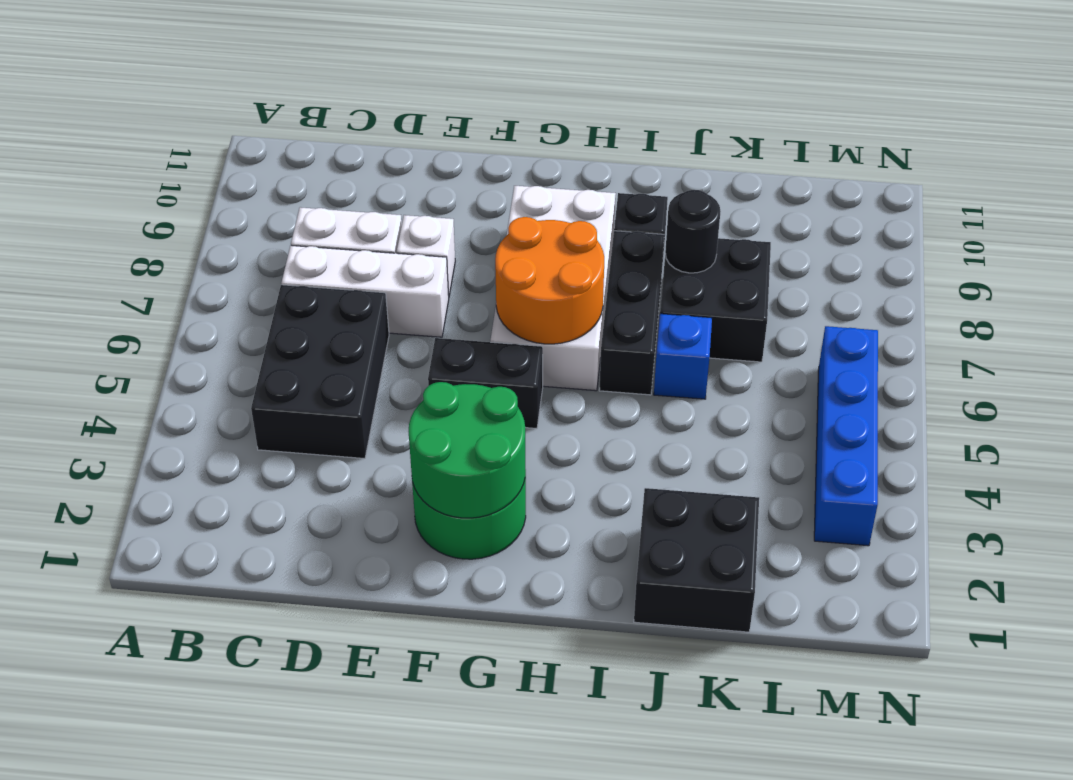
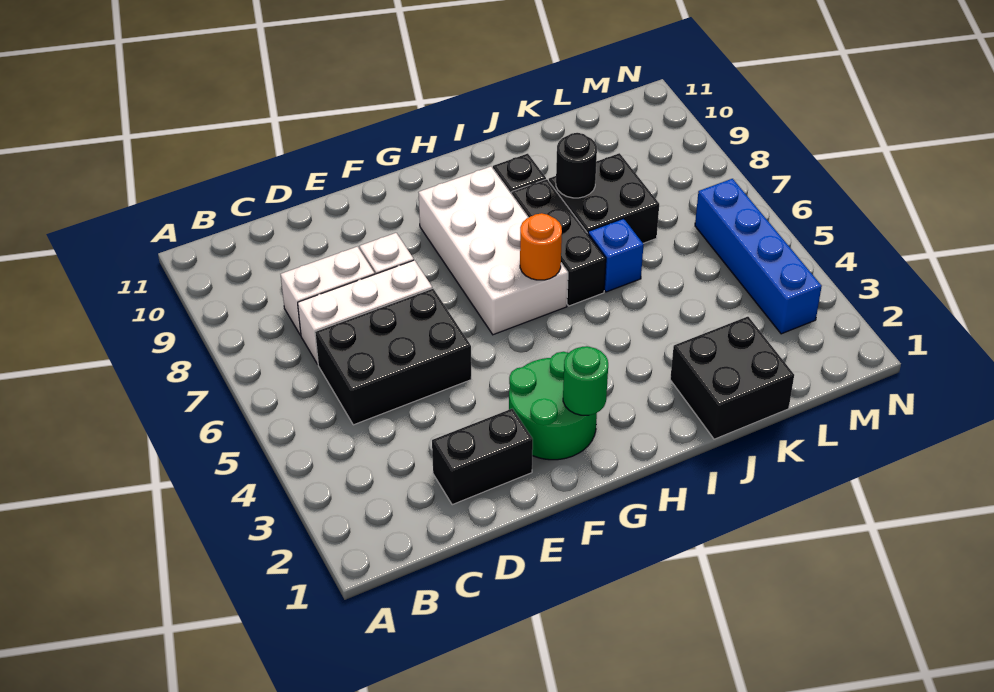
black brick C4:D6 level 1 -> black brick C5:E6 level 1
green round brick F2:G3 level 2 -> green round brick G2 level 2
black brick F5:G5 level 1 -> black brick D2:E2 level 1
orange round brick G6:H7 level 2 -> orange round brick H6 level 2

